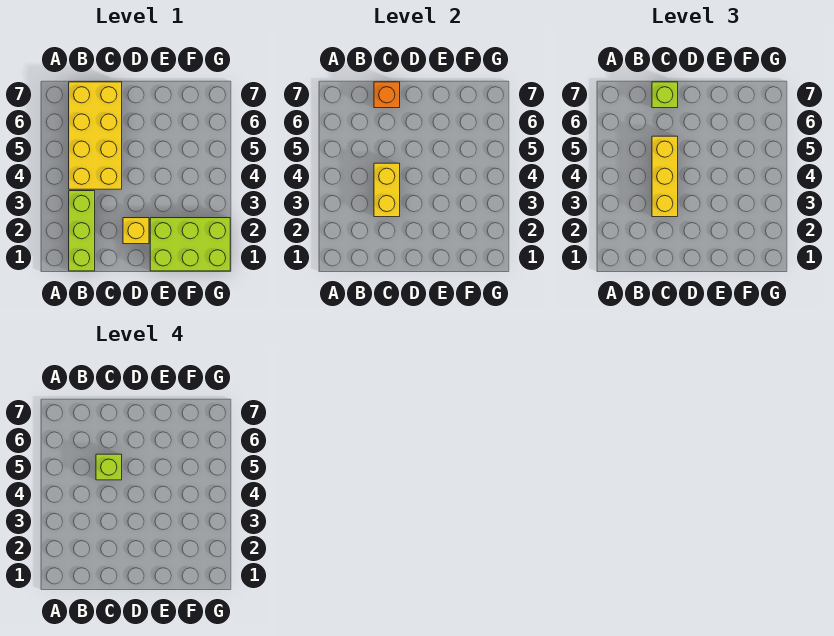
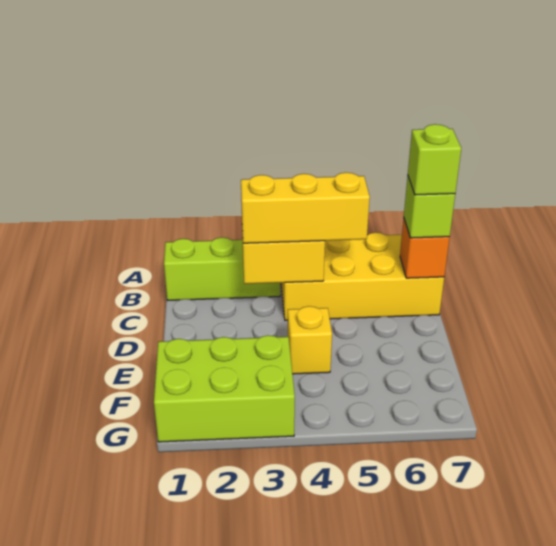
lime brick C5 level 4 -> lime brick C7 level 4
yellow brick D2 level 1 -> yellow brick E4 level 1
lime brick E1:G2 level 1 -> lime brick F1:G3 level 1

